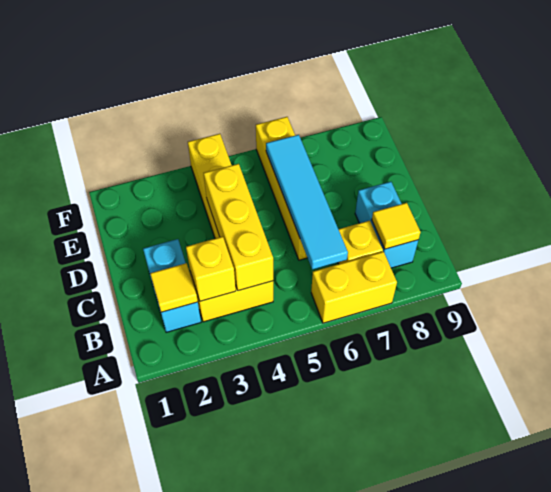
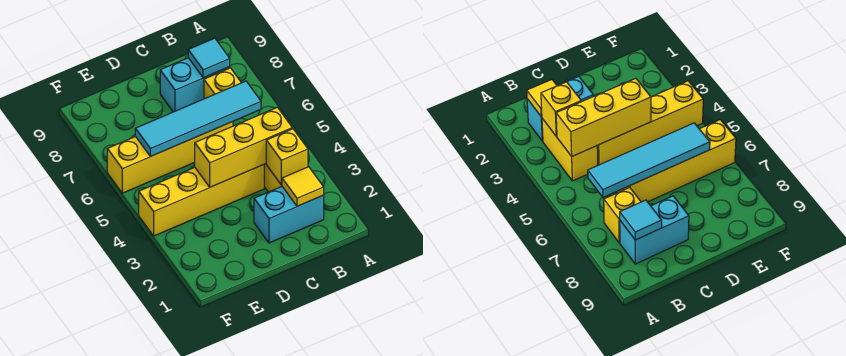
yellow brick A6:A7 level 1 -> none
yellow tile B8 level 2 -> cyan tile B8 level 2

